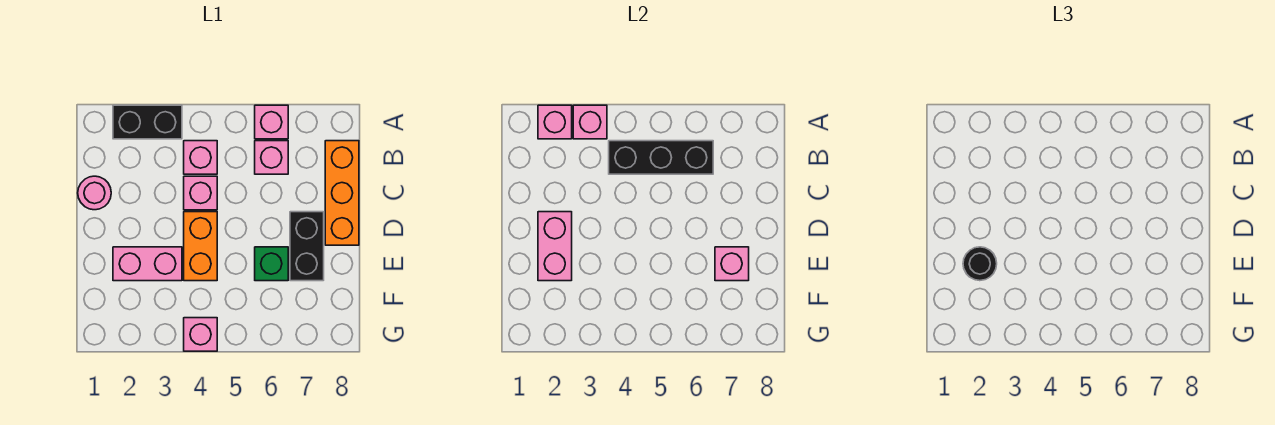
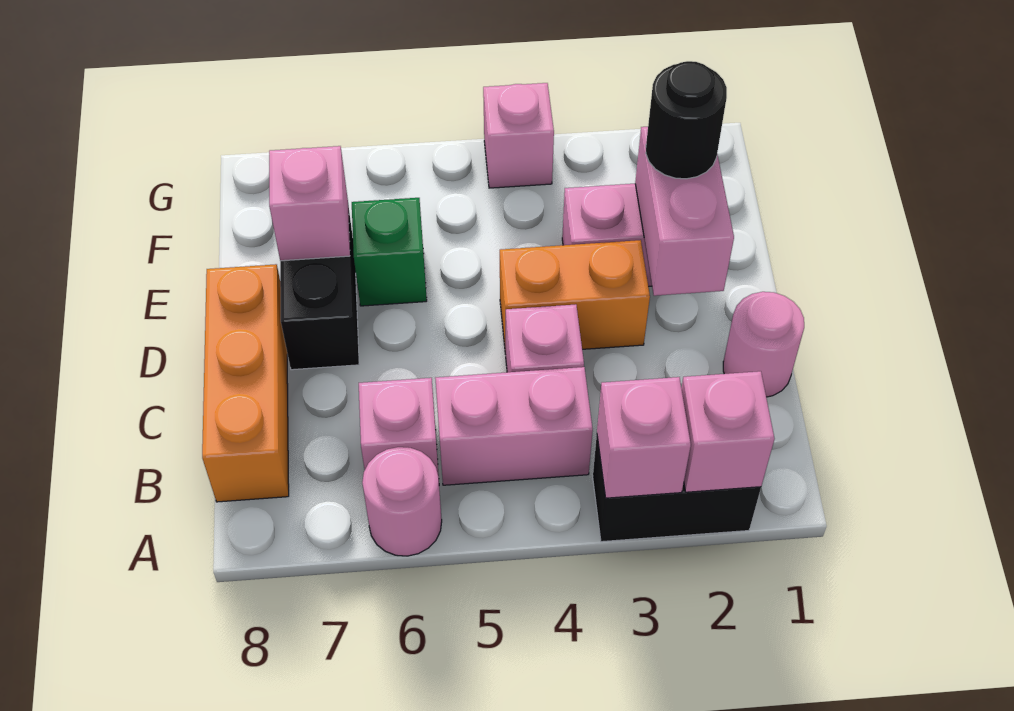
pink brick A6 level 1 -> pink round brick A6 level 1
pink brick B4 level 1 -> pink brick B4:B5 level 1
black brick B4:B6 level 2 -> none
orange brick D4:E4 level 1 -> orange brick D3:D4 level 1

